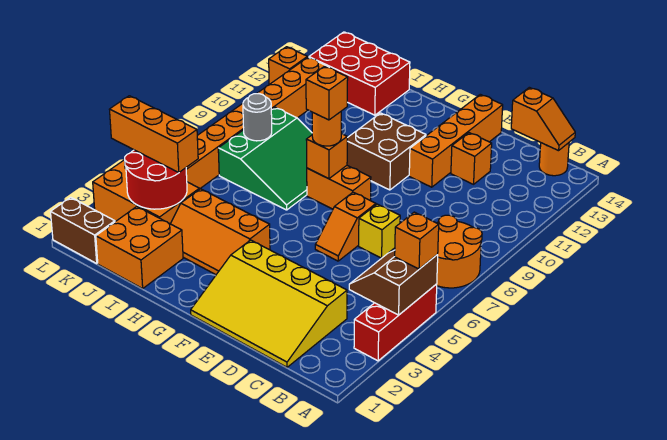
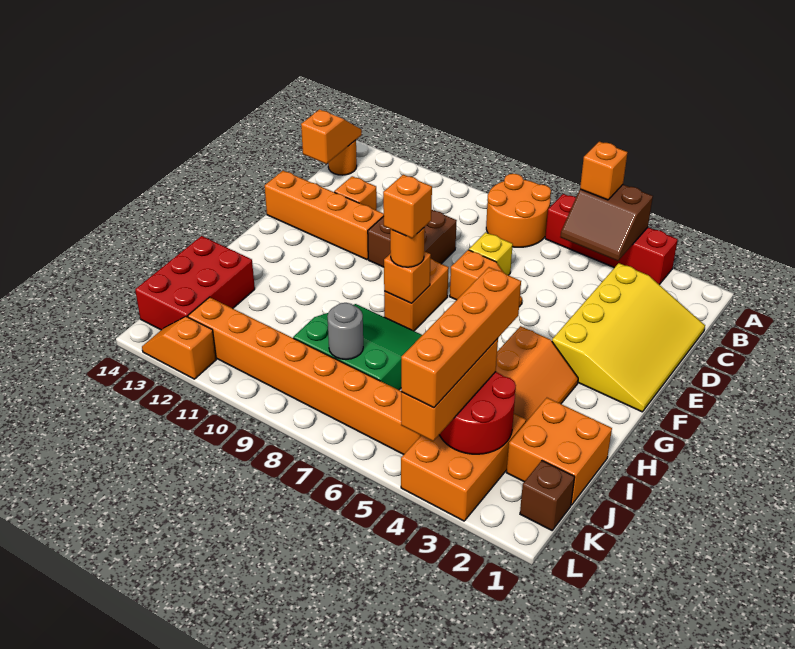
red brick A3:A5 level 1 -> red brick A3:A6 level 1
brown brick F10:G11 level 1 -> brown brick D9:E10 level 1
none -> orange brick I4:L4 level 4
brown brick K1:L1 level 1 -> brown brick K1 level 1

